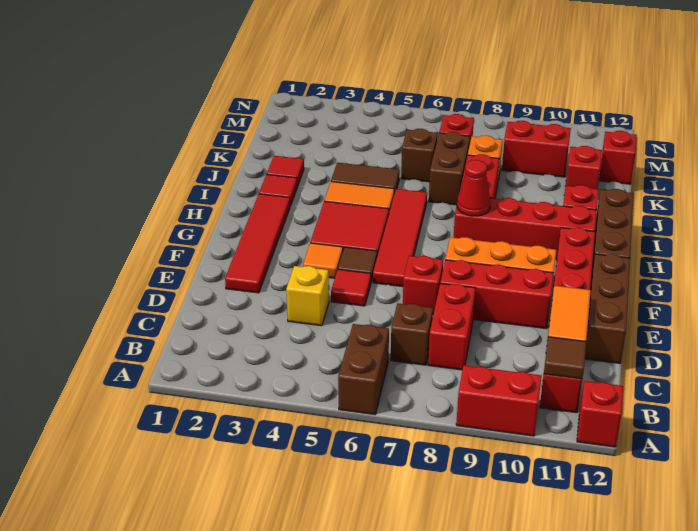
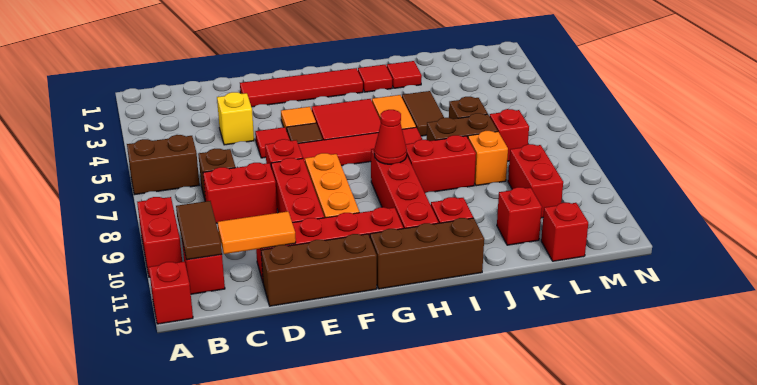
brown tile B11 level 2 -> brown tile B10:B11 level 2

